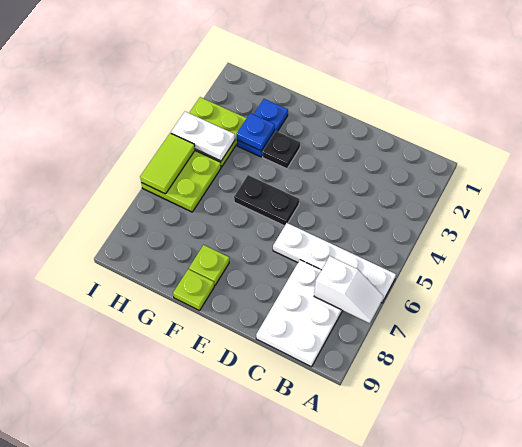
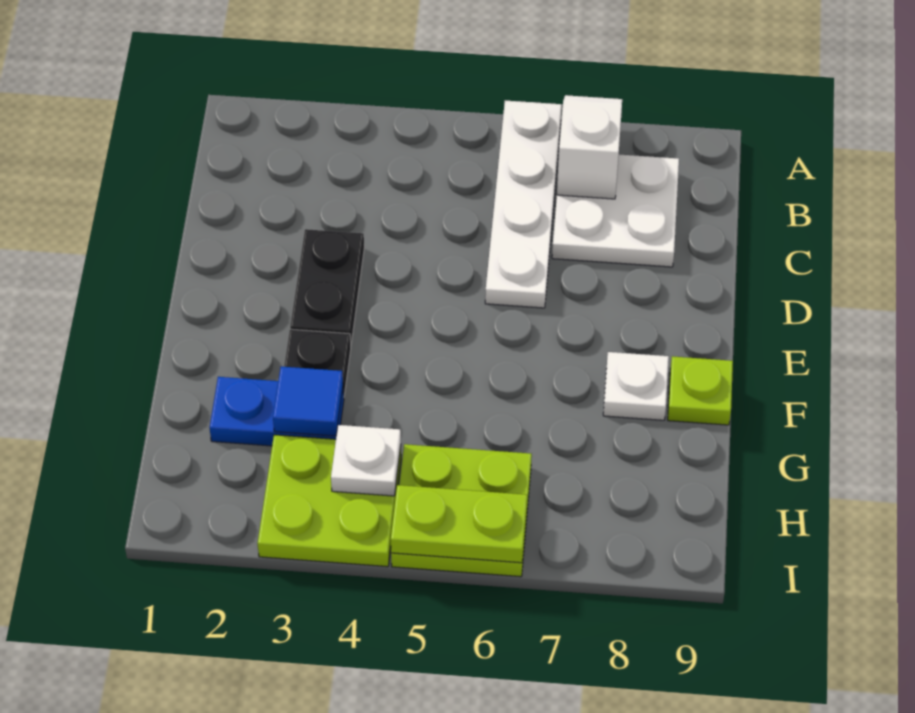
white plate B7:C9 level 1 -> white plate B7:C8 level 1
black plate E5:F5 level 1 -> black plate D3:E3 level 1
lime plate F8 level 1 -> white plate F8 level 1
blue plate G3 level 2 -> blue tile G3 level 2
white plate H4:I4 level 2 -> white plate H4 level 2
lime tile I5:I6 level 2 -> lime plate I5:I6 level 2

